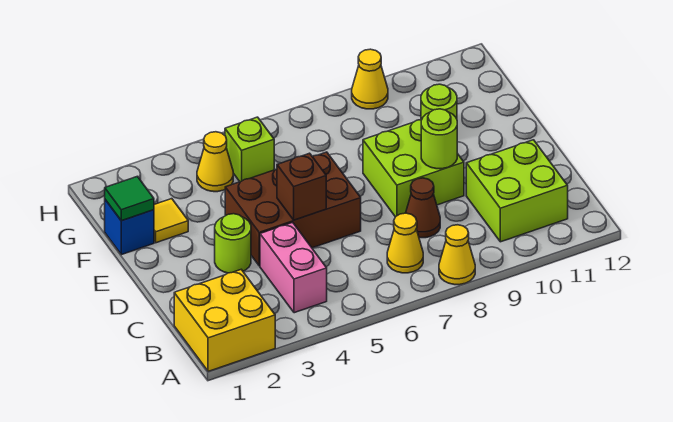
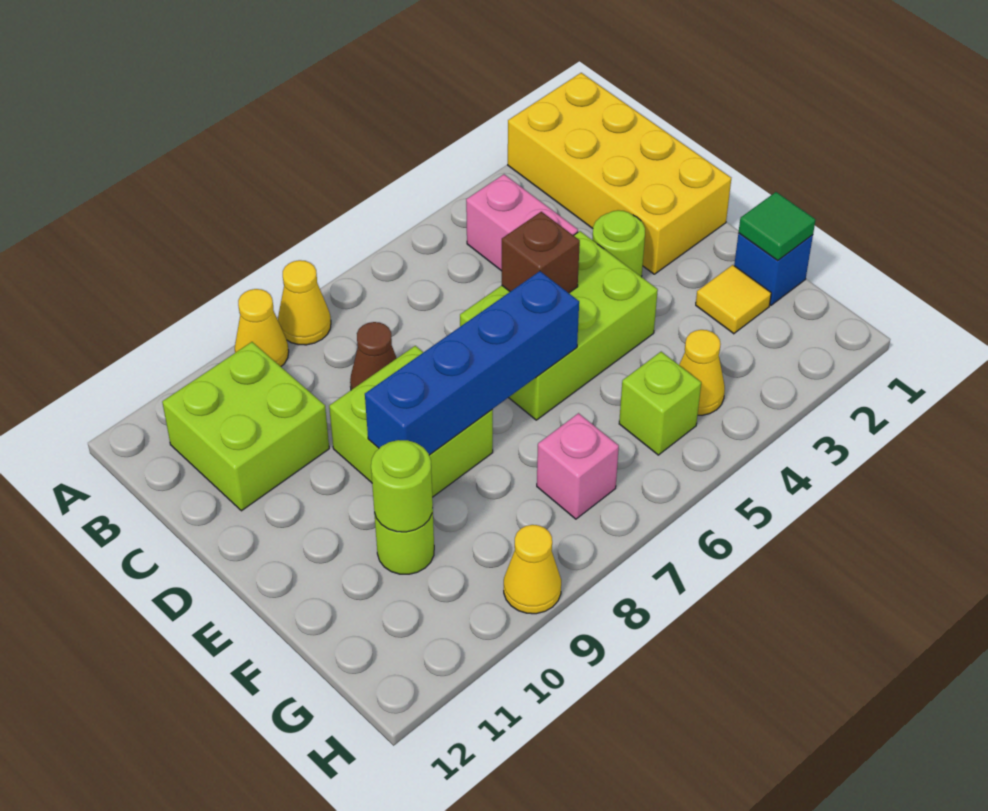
yellow brick A1:B2 level 1 -> yellow brick A1:D2 level 1
yellow cone B7 level 1 -> yellow cone A9 level 1
brown brick D4:E6 level 1 -> lime brick D4:E6 level 1
lime round brick D9 level 2 -> lime round brick F10 level 2
none -> blue brick E6:E9 level 2
none -> pink brick G7 level 1

